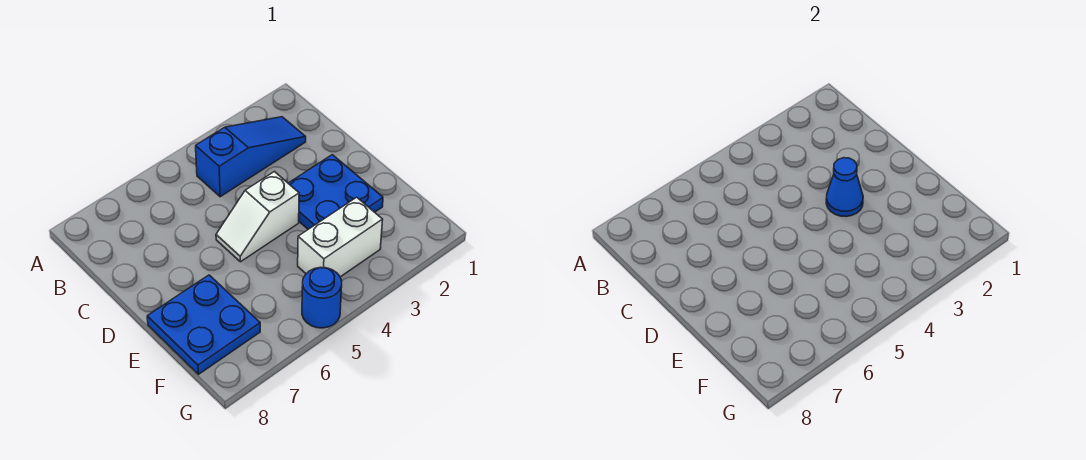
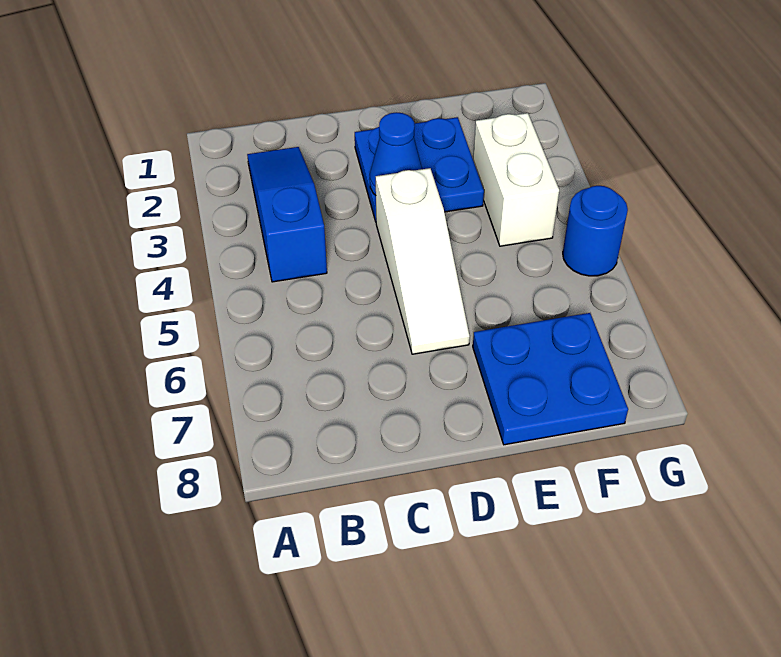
white slope D4:D5 level 1 top 4 -> white slope D4:D6 level 1 top 4

